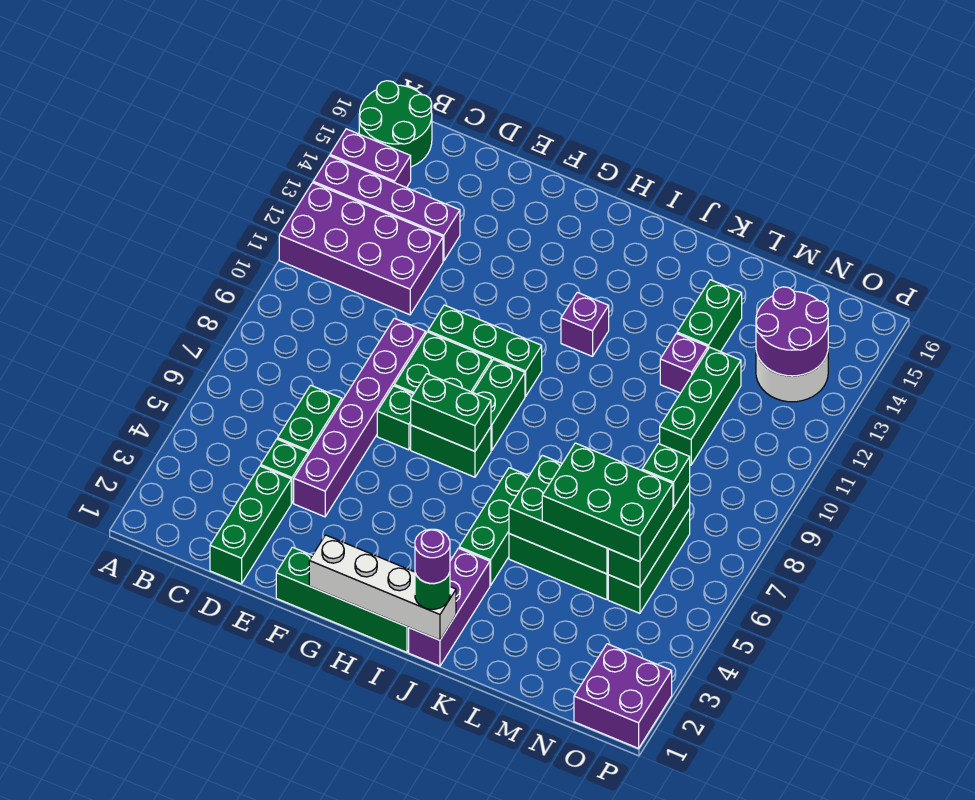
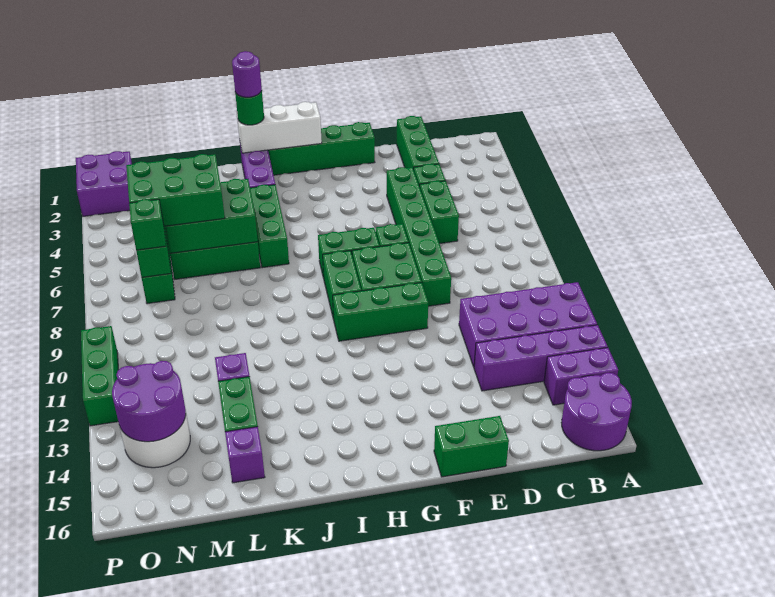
green round brick A15:B16 level 1 -> purple round brick A15:B16 level 1
purple brick E4:E9 level 1 -> green brick E4:E9 level 1
white brick G1:J1 level 2 -> white brick H1:J1 level 2
green brick G7:H7 level 2 -> green brick E16:F16 level 1
purple brick I12 level 1 -> purple brick L15 level 1
green brick M10:M12 level 1 -> green brick P10:P12 level 1

